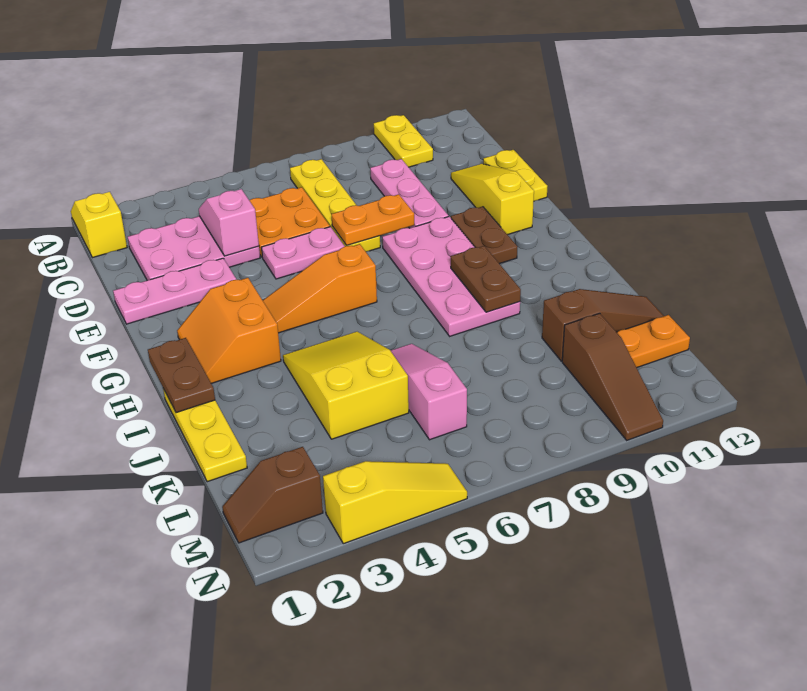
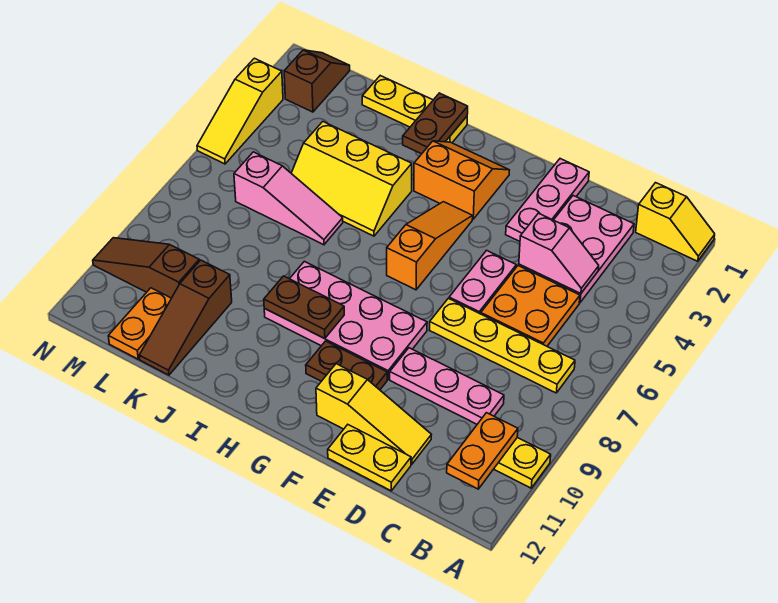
orange plate E7:E8 level 2 -> orange plate B10:B11 level 2
brown plate H1:I1 level 2 -> brown plate I1:I2 level 2
yellow slope I4:K5 level 1 top K -> yellow slope I4:K5 level 1 top 4

